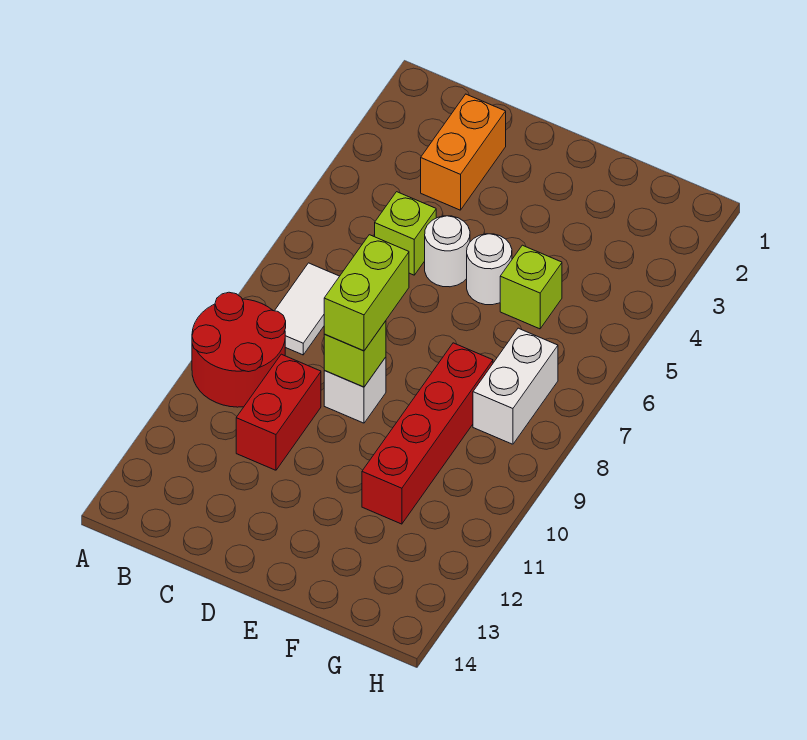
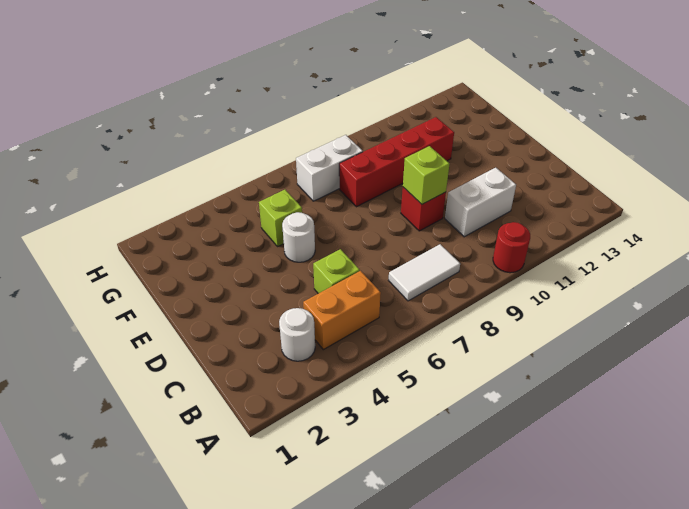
red round brick A9:B10 level 1 -> red round brick A10 level 1
orange brick C2:C3 level 1 -> orange brick B4:B5 level 1
red brick C10:C11 level 1 -> white brick C10:C11 level 1
white round brick D5 level 1 -> white round brick B3 level 1
lime brick D8:D9 level 3 -> none
white brick D9 level 1 -> red brick D9 level 1

